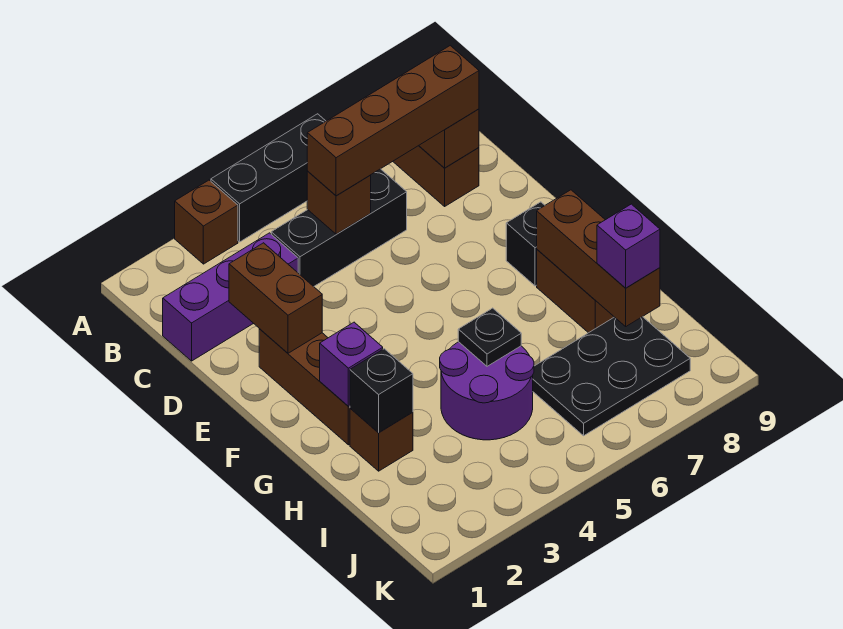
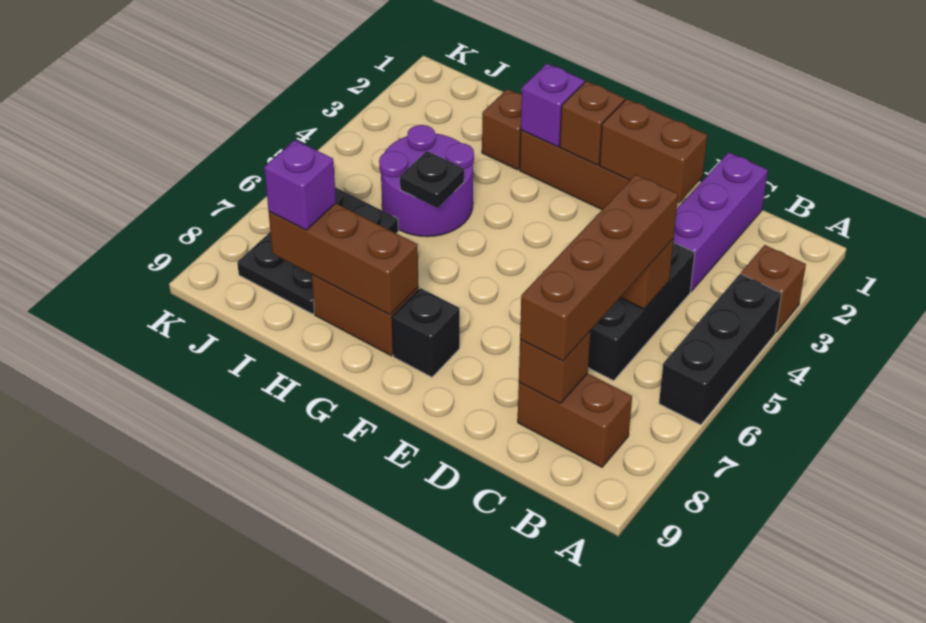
none -> brown brick F2 level 2
black brick H2 level 2 -> none

